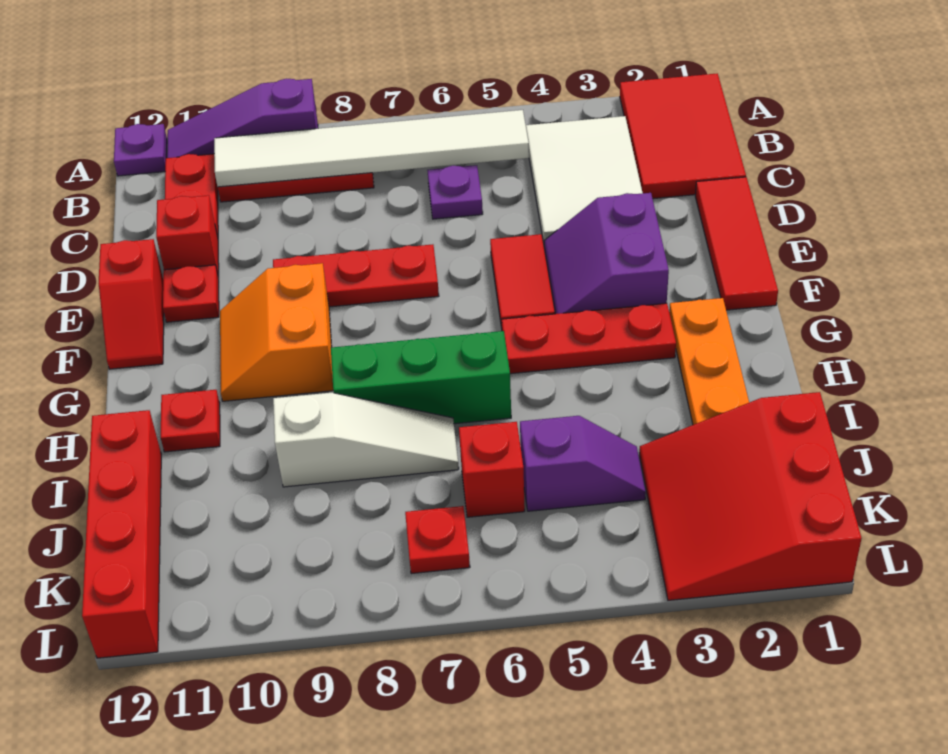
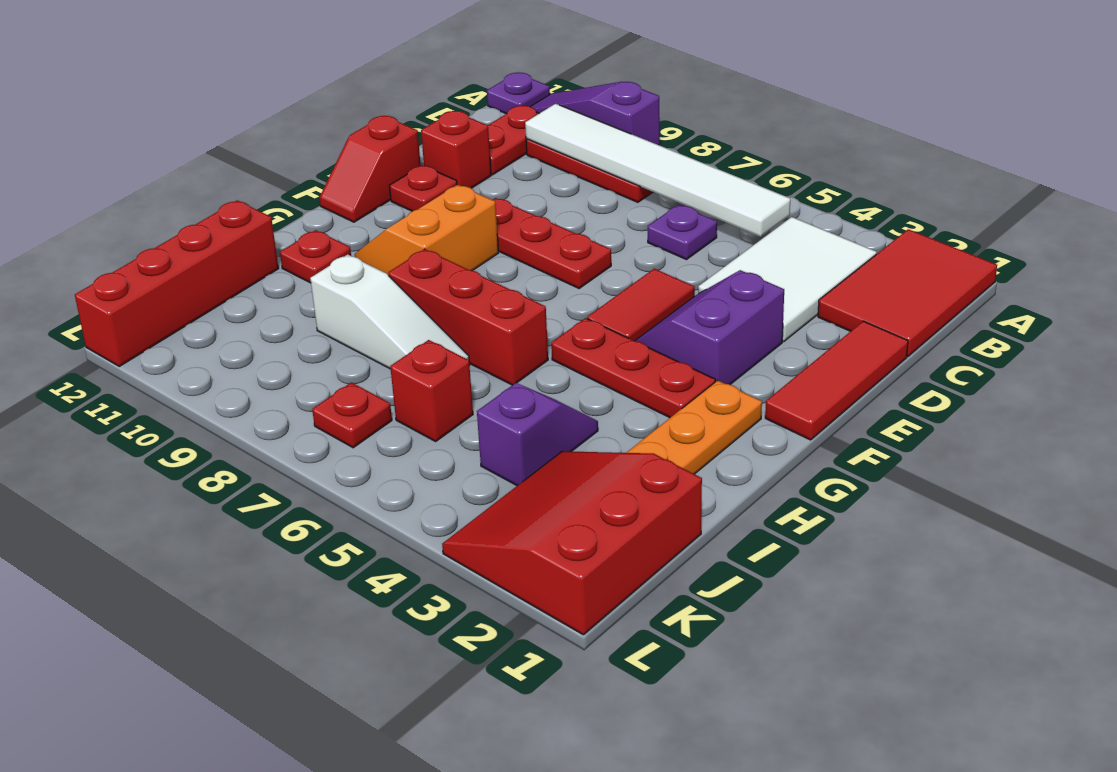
green brick H6:H8 level 1 -> red brick H6:H8 level 1
purple slope J4:J5 level 1 top 5 -> purple slope I4:J4 level 1 top J

